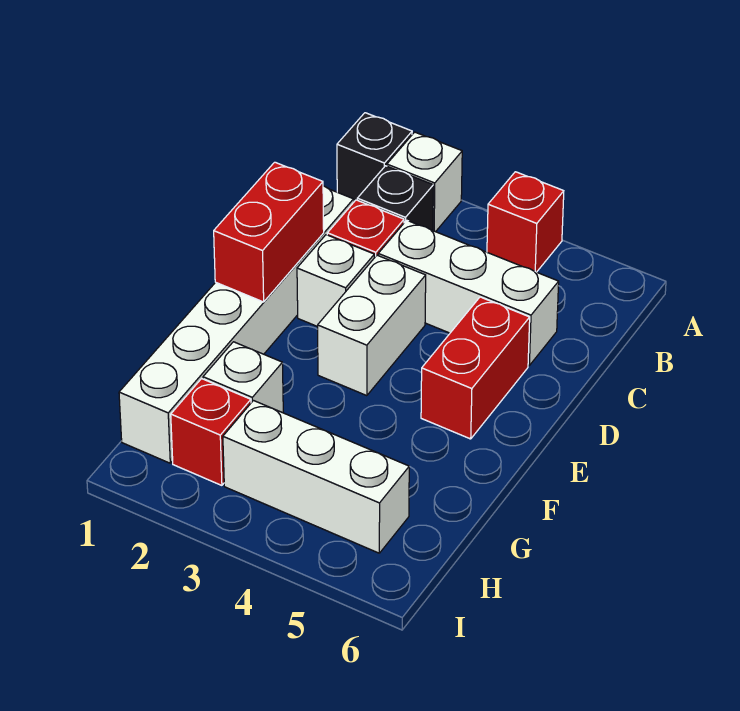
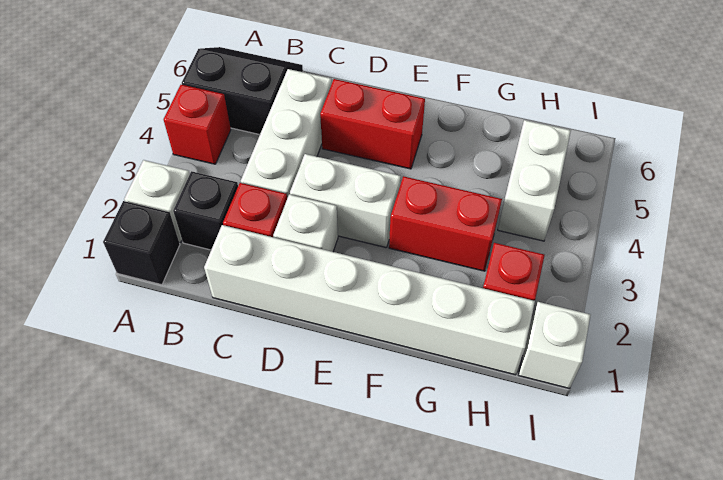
none -> black slope A5:B6 level 1 top 5
red brick D1:E1 level 2 -> red brick F3:G3 level 1
white brick G2 level 1 -> white brick I1 level 1
white brick H3:H5 level 1 -> white brick H4:H5 level 1

